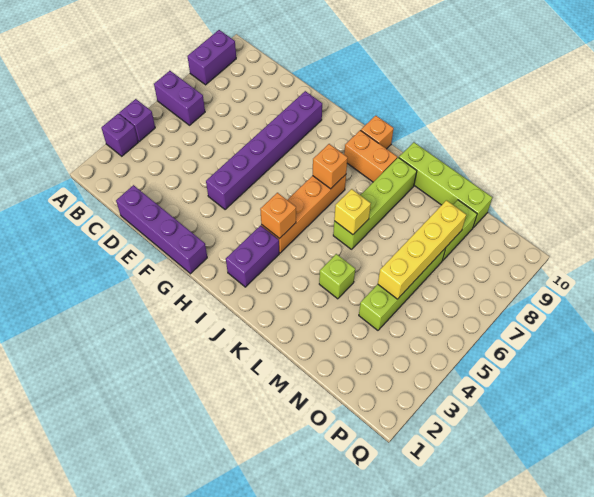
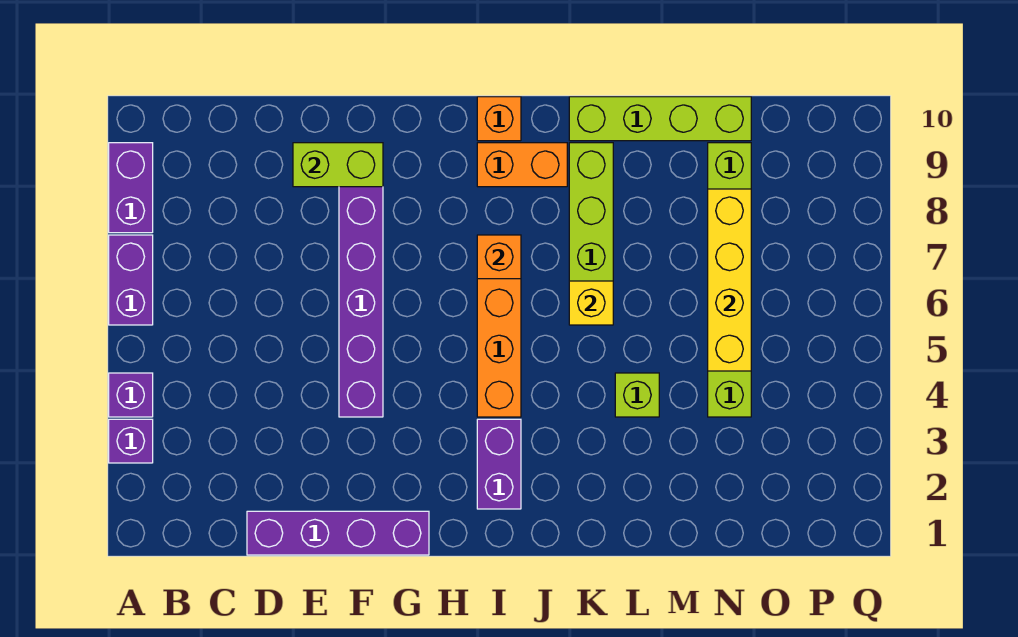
purple brick A6:B6 level 1 -> purple brick A6:A7 level 1
none -> lime brick E9:F9 level 2
orange brick I4 level 2 -> none

